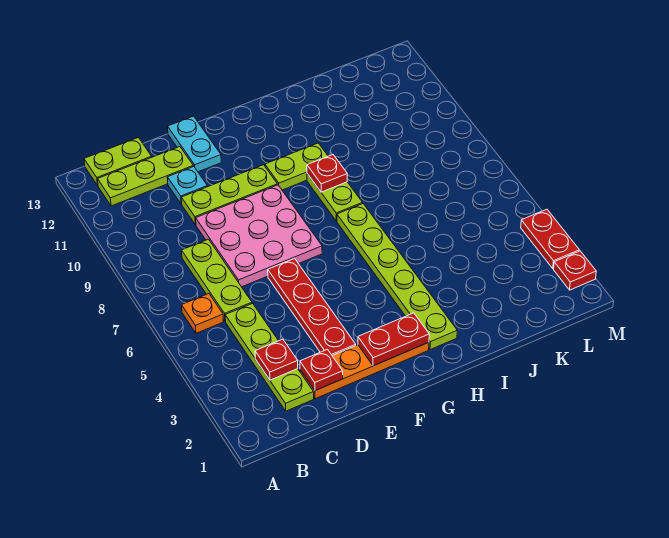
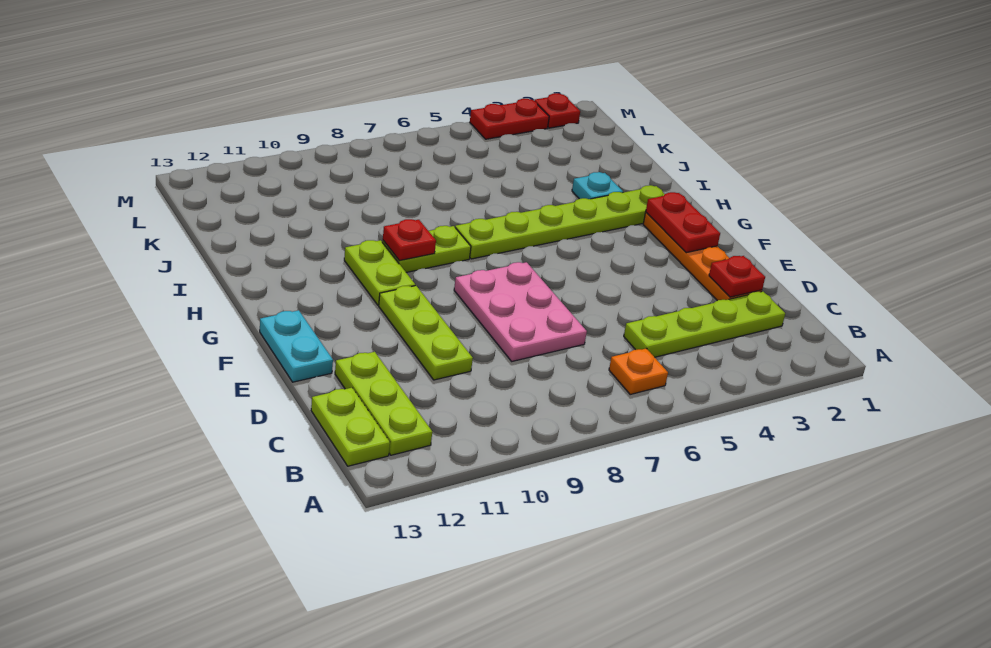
red plate C3 level 2 -> none
lime plate C6:C8 level 1 -> none
pink plate D7:F9 level 1 -> pink plate D7:F8 level 1
cyan plate D11 level 1 -> cyan plate I3 level 1
red plate E3:E6 level 1 -> none
cyan plate E12:E13 level 1 -> cyan plate E13:F13 level 1

